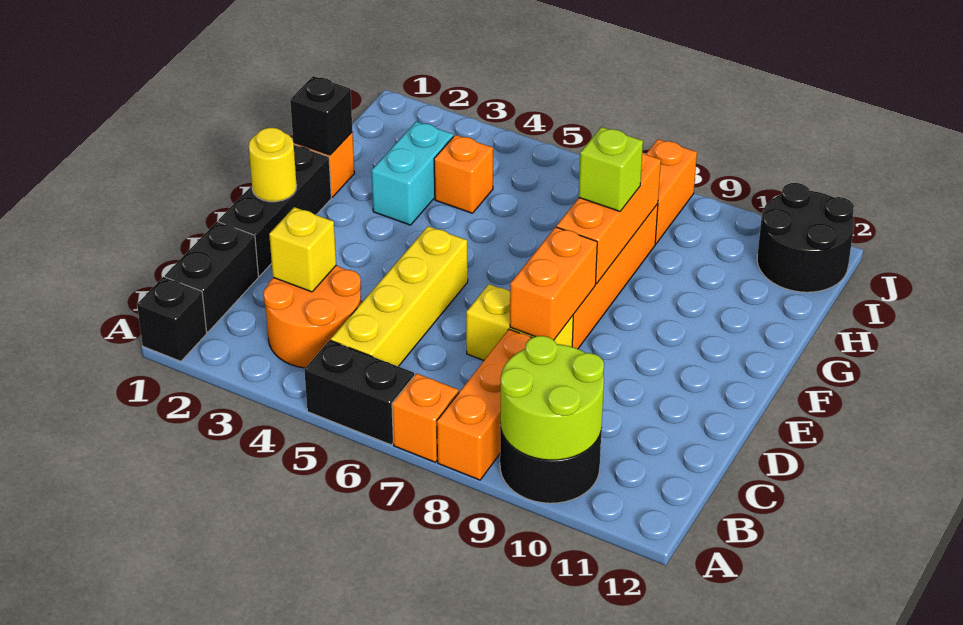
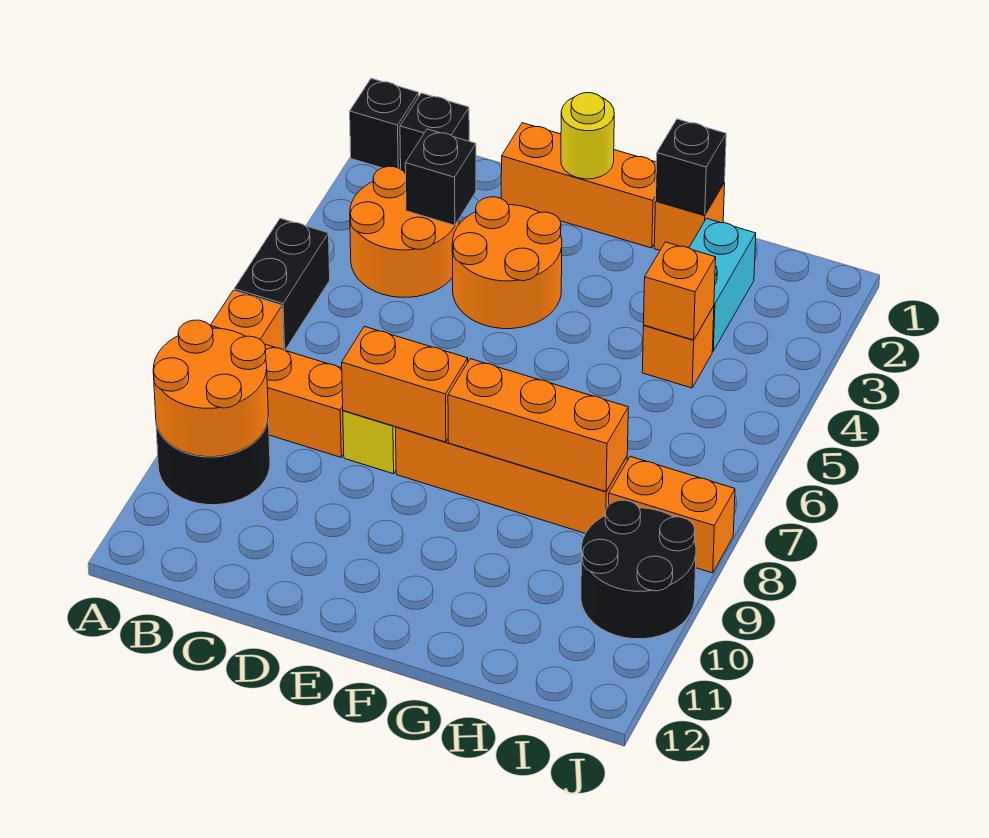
lime round brick A9:B10 level 2 -> orange round brick A9:B10 level 2
black brick B1:C1 level 1 -> black brick B1 level 1
yellow brick B5:E5 level 1 -> none
yellow brick C3 level 2 -> black brick C3 level 2
black brick D1:F1 level 1 -> orange brick D1:F1 level 1
none -> orange round brick D3:E4 level 1
cyan brick G3:H3 level 1 -> cyan brick H2:H3 level 1
lime brick G8 level 3 -> none
none -> orange brick H4 level 2
black round brick I11:J12 level 1 -> black round brick I9:J10 level 1

